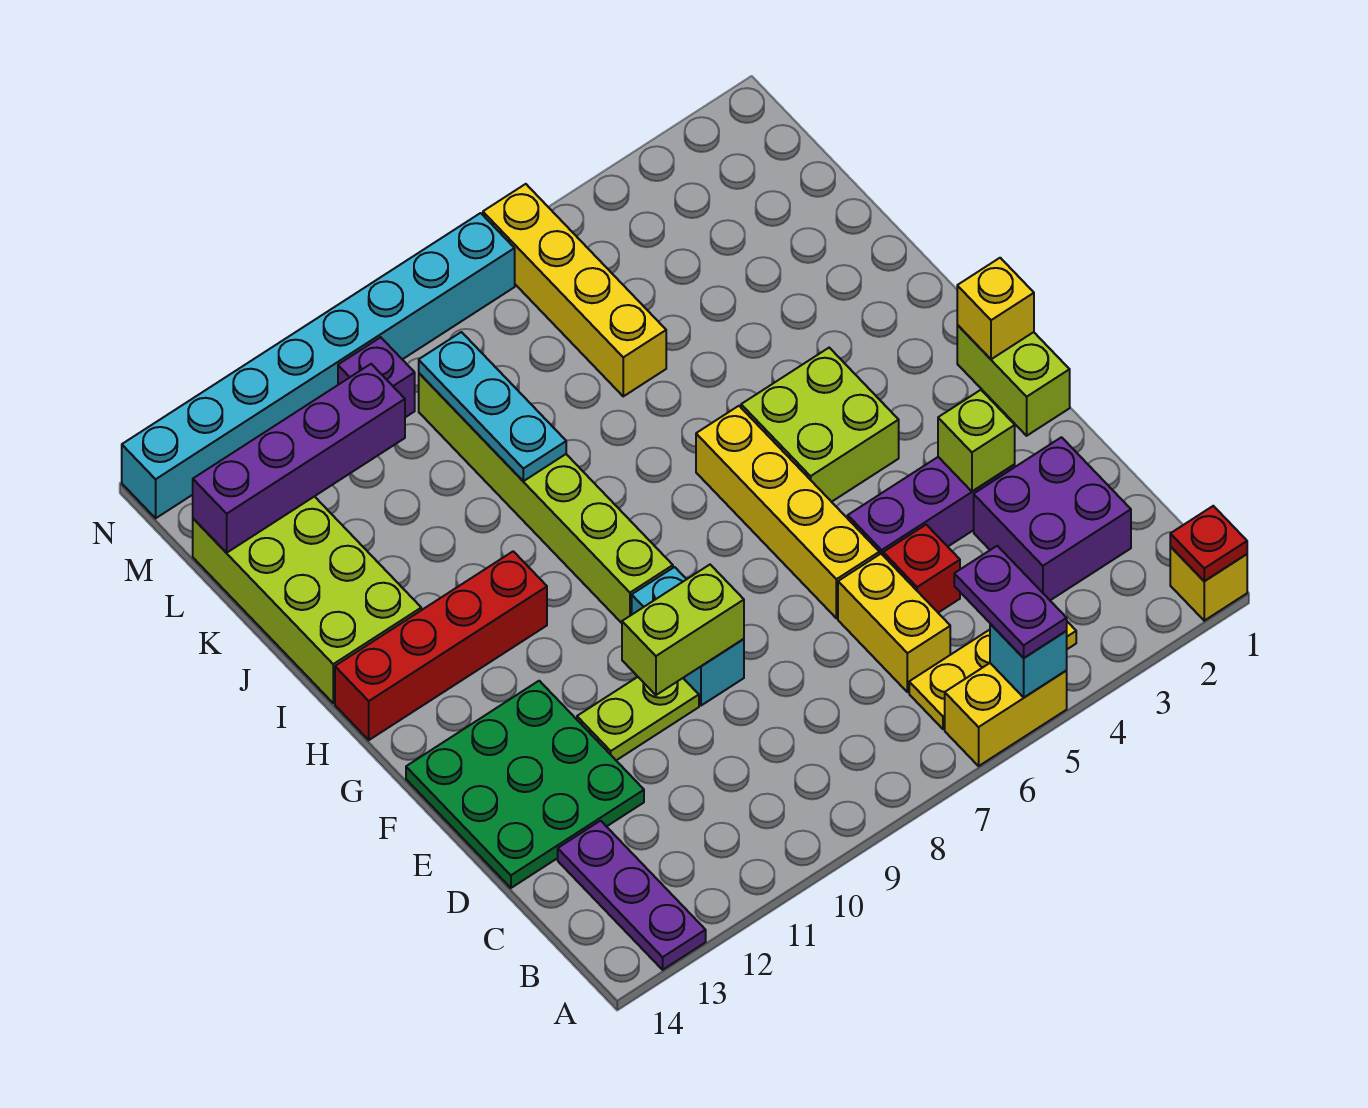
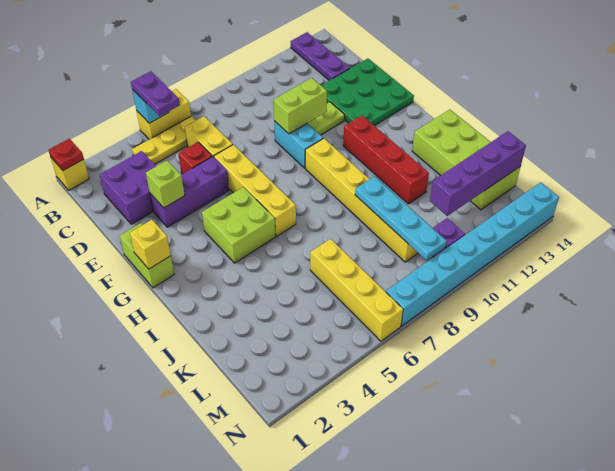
lime brick G9:L9 level 1 -> yellow brick G9:L9 level 1
red brick H11:H14 level 1 -> red brick G11:J11 level 1
cyan plate J9:L9 level 2 -> cyan plate J9:M9 level 2

